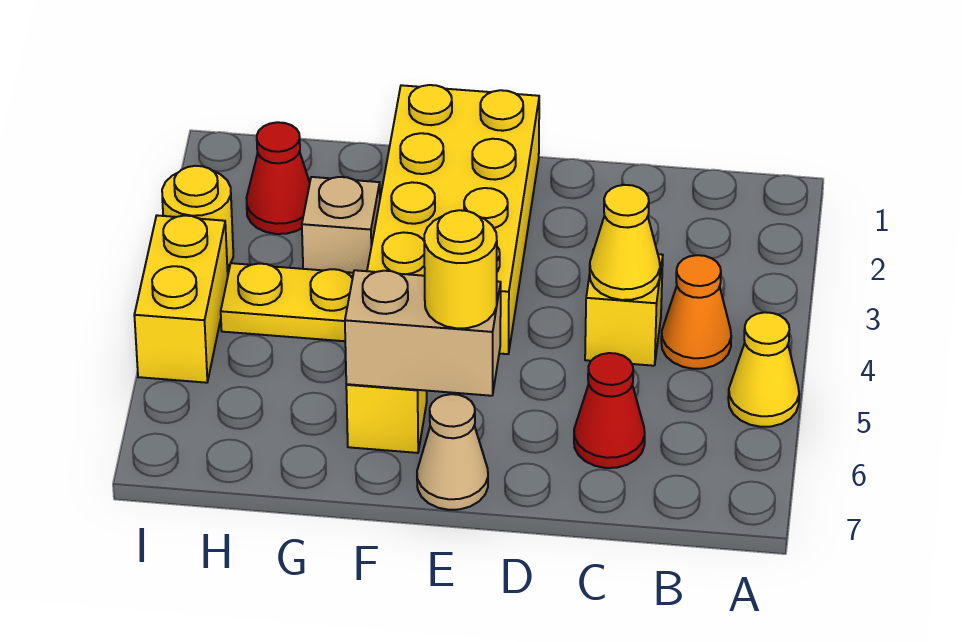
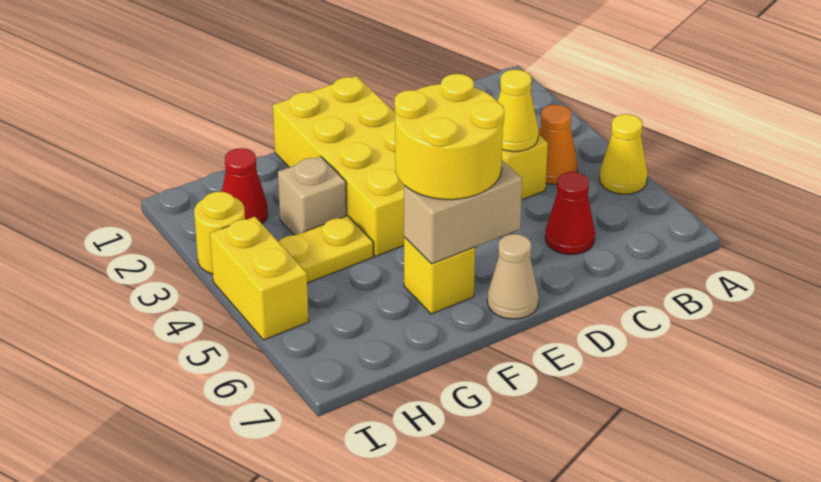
yellow round brick E6 level 3 -> yellow round brick E5:F6 level 3

